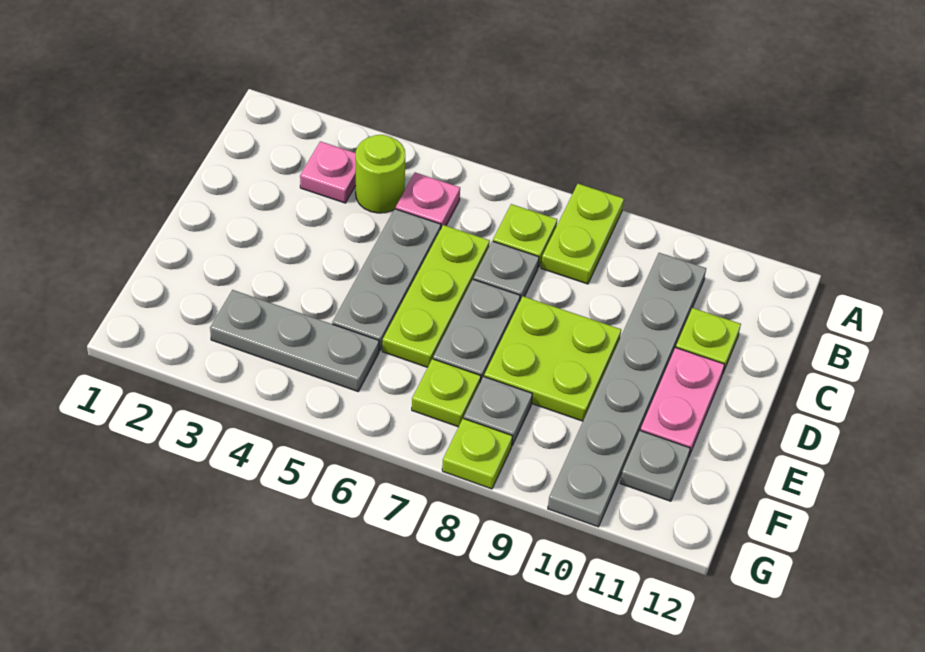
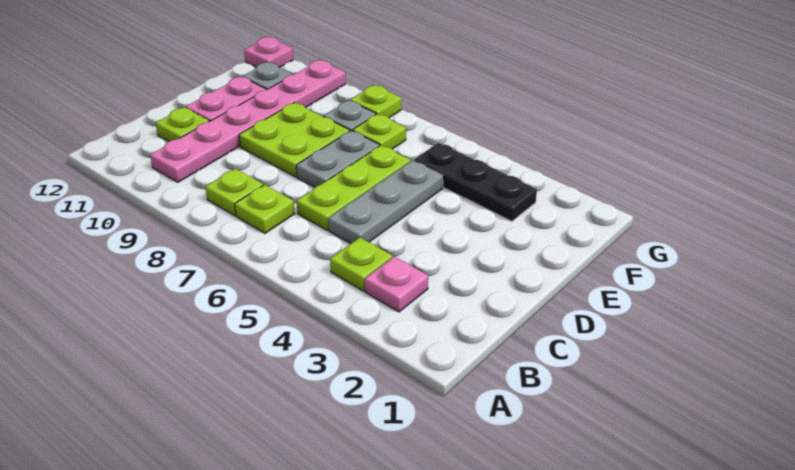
lime plate A8:B8 level 1 -> lime plate B8 level 1
lime round brick B4 level 1 -> lime plate B4 level 1
pink plate B5 level 1 -> pink plate G12 level 1
grey plate B10:G10 level 1 -> pink plate B10:G10 level 1
grey plate C7 level 1 -> none
grey plate F3:F5 level 1 -> black plate F3:F5 level 1

